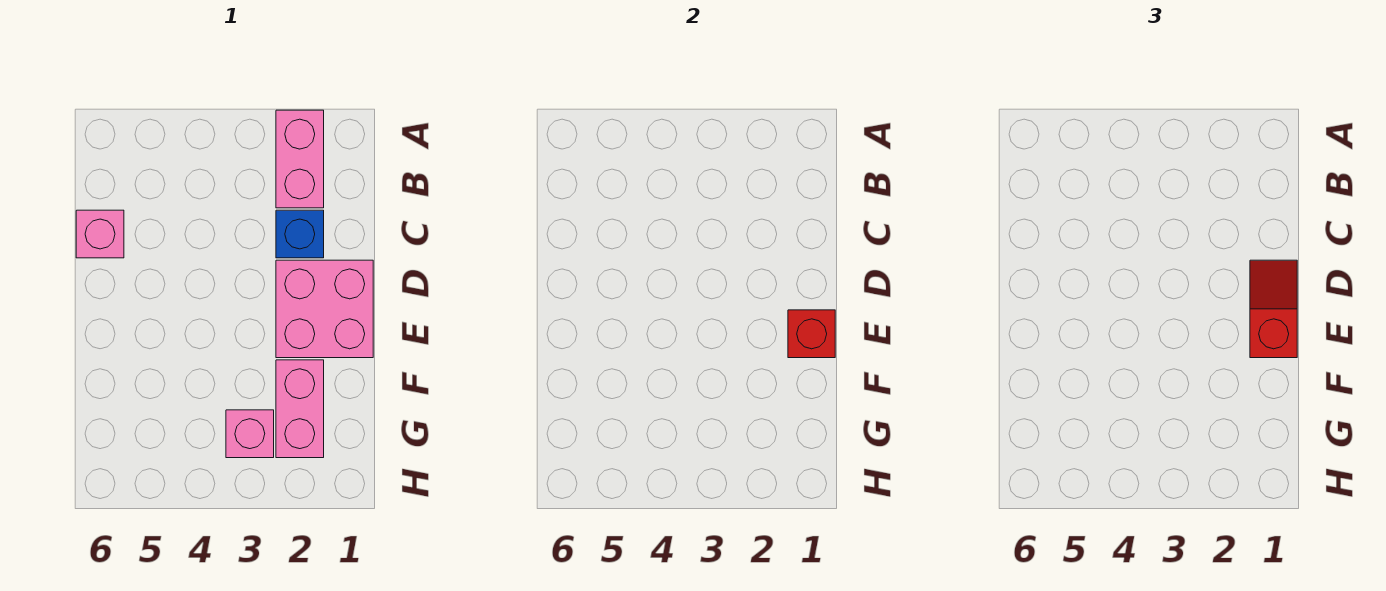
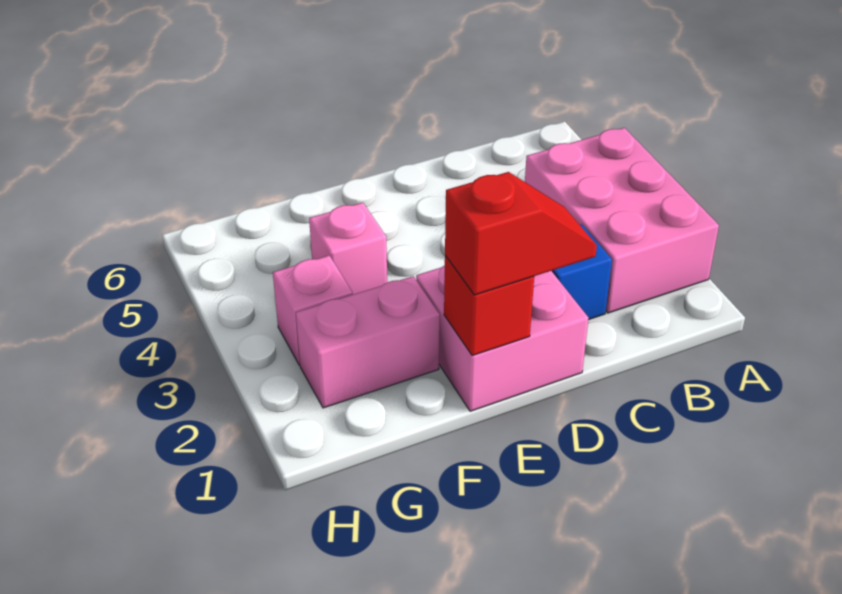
pink brick A2:B2 level 1 -> pink brick A2:B4 level 1
pink brick C6 level 1 -> pink brick F4 level 1

